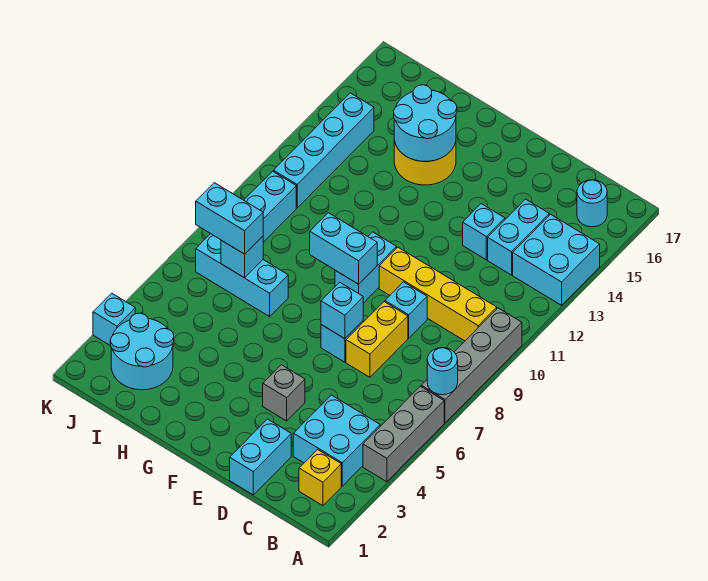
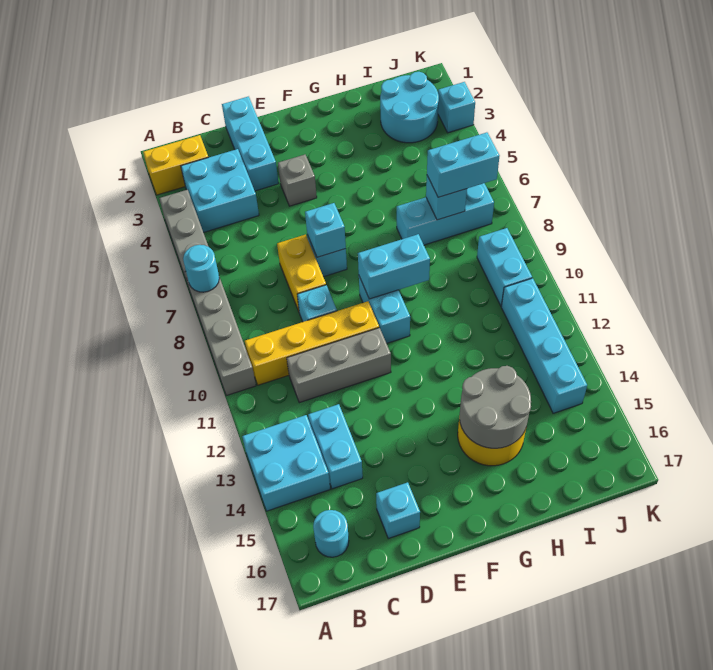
yellow brick B2 level 1 -> yellow brick A2:B2 level 1
none -> grey brick C11:E11 level 1
cyan brick D1:D2 level 1 -> cyan brick D1:D3 level 1
cyan brick D13 level 1 -> cyan brick D16 level 1
cyan round brick G14:H15 level 2 -> grey round brick G14:H15 level 2

